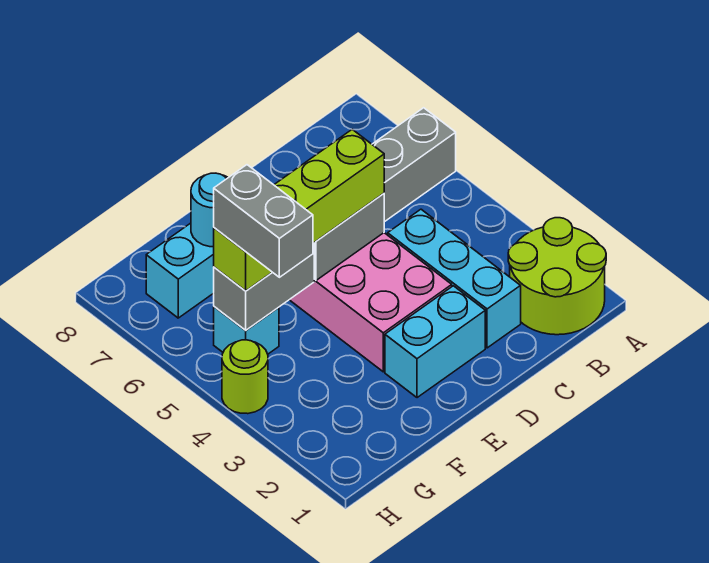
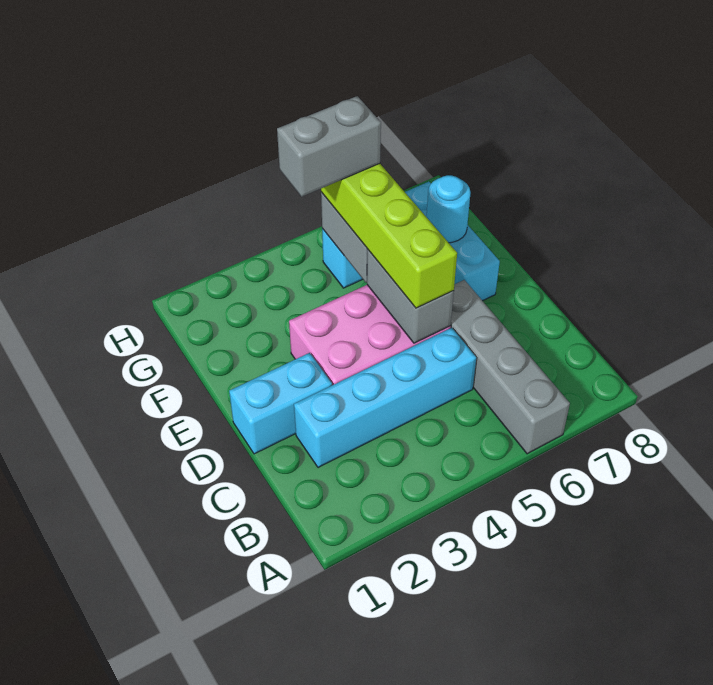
lime round brick A1:B2 level 1 -> none
cyan brick C2:C4 level 1 -> cyan brick C2:C5 level 1
cyan brick D2:E2 level 1 -> cyan brick D1:D2 level 1
lime round brick H4 level 1 -> none

